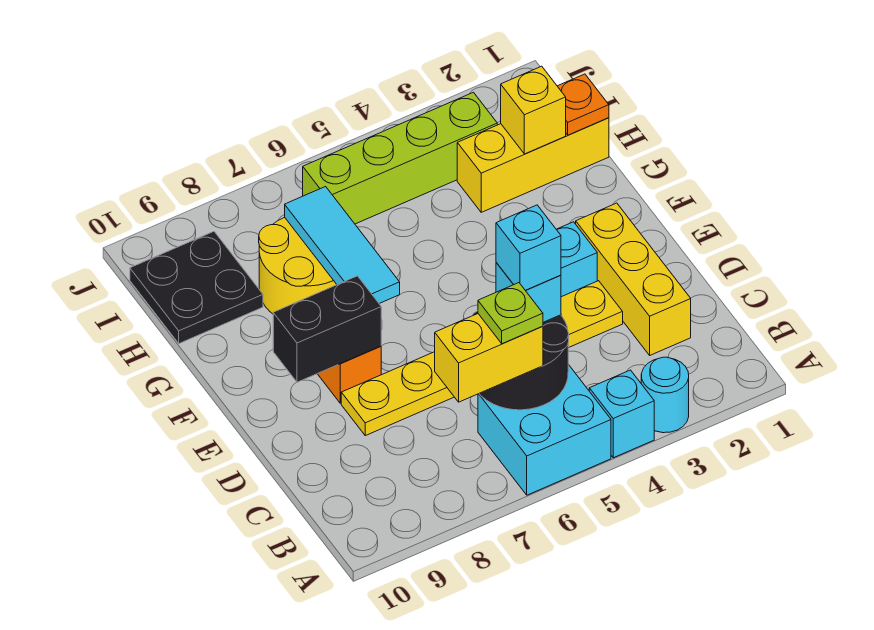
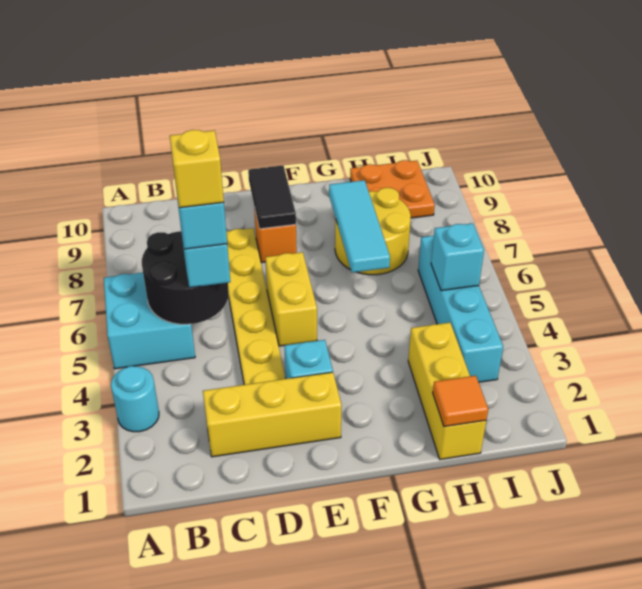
cyan brick A4 level 1 -> cyan brick I5 level 2
yellow brick B6:B7 level 3 -> yellow brick E5:E6 level 1
lime plate B6 level 4 -> none
black brick E8:E9 level 2 -> black tile E8:E9 level 2
cyan tile F7:H7 level 2 -> cyan tile G6:G8 level 2
orange plate H1 level 2 -> orange tile H1 level 2
yellow brick H2 level 2 -> yellow brick C5 level 5
black plate H9:I10 level 1 -> orange plate H9:I10 level 1
lime brick I3:I6 level 1 -> cyan brick I3:I6 level 1

